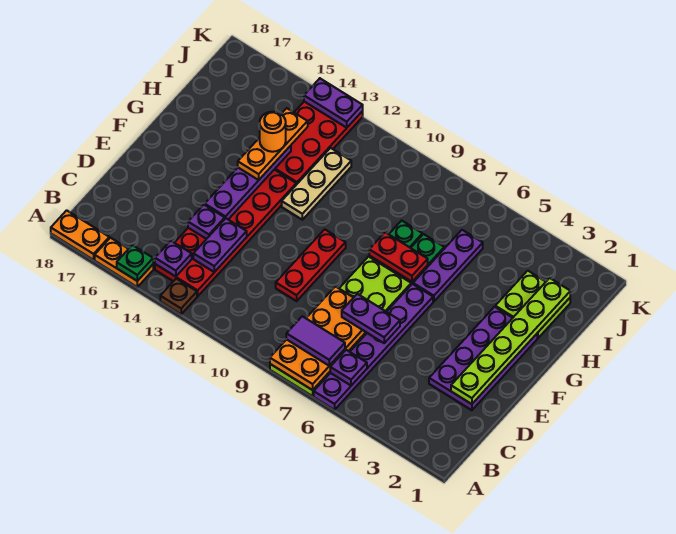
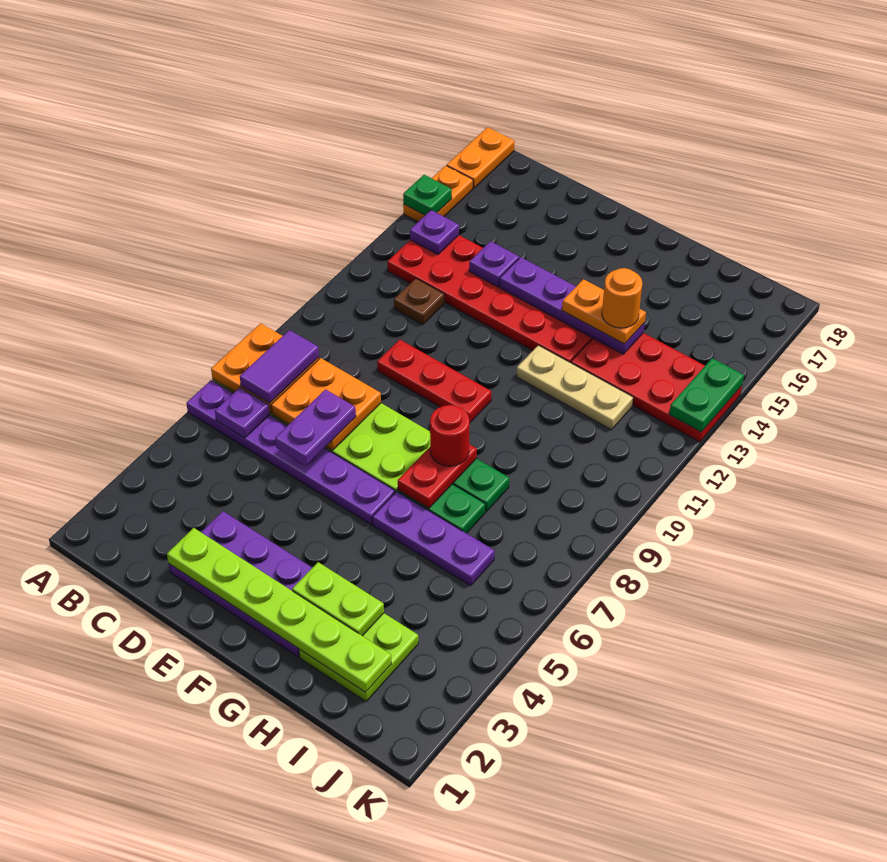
brown plate A13 level 1 -> brown plate C12 level 1
purple plate C13:D13 level 2 -> none
none -> lime plate G3:H3 level 2
none -> red round brick G8 level 3
orange plate G14:I14 level 3 -> orange plate G14:H14 level 3
purple plate K13:K14 level 2 -> green plate K13:K14 level 2

